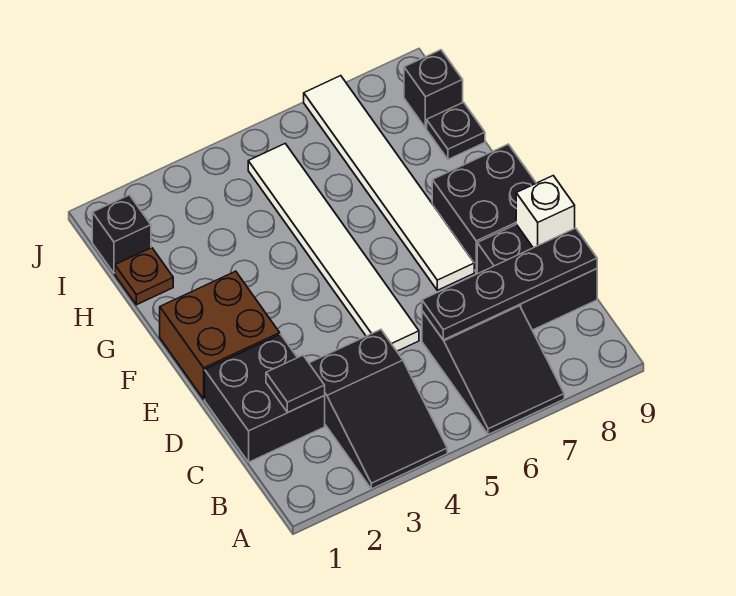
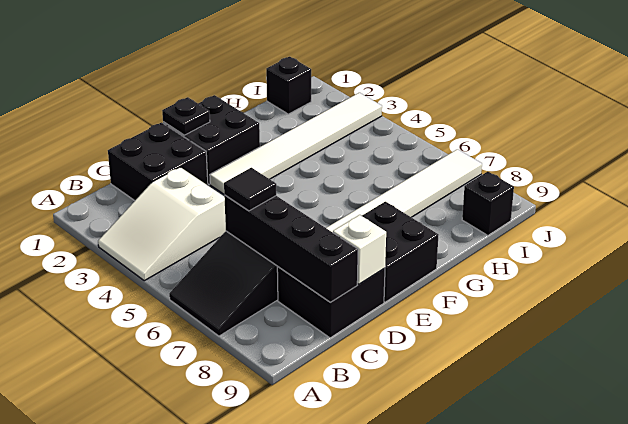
black slope A3:C4 level 1 top C -> white slope A3:C4 level 1 top C
black tile C2 level 2 -> black tile C6 level 3
black plate C6:C9 level 2 -> black brick C6:C9 level 2
white tile D5:I5 level 1 -> white tile E3:J3 level 1
brown brick E1:F2 level 1 -> black brick E1:F2 level 1
brown plate H1 level 1 -> none
black plate H9 level 1 -> black plate E1 level 2

